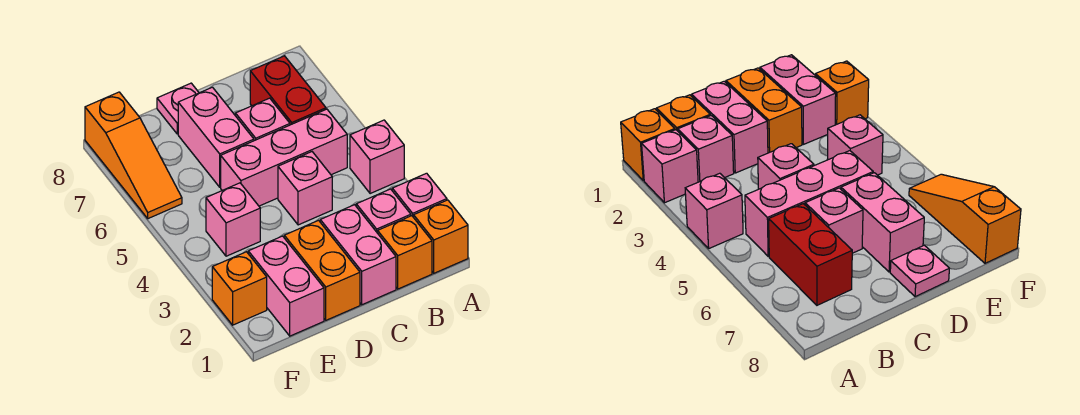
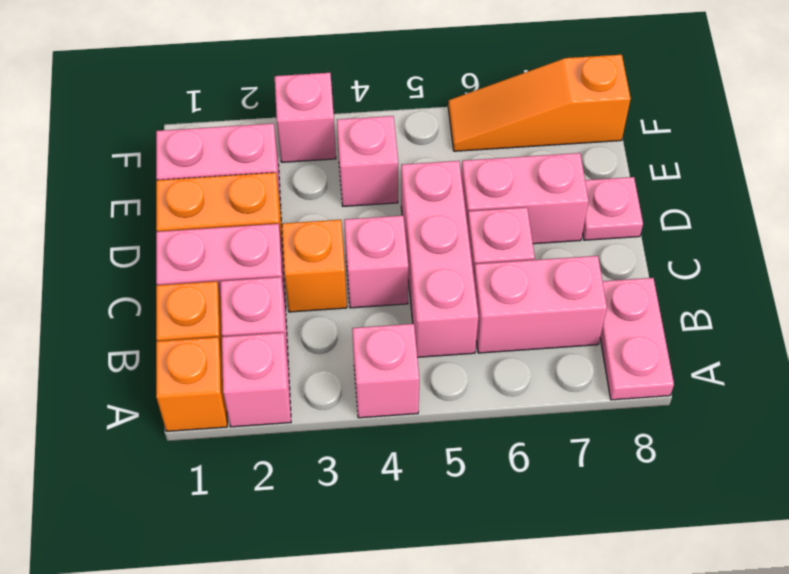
none -> pink plate A8:B8 level 1
red brick B6:B7 level 1 -> pink brick B6:B7 level 1
orange brick F2 level 1 -> orange brick C3 level 1
none -> pink brick F3 level 1

